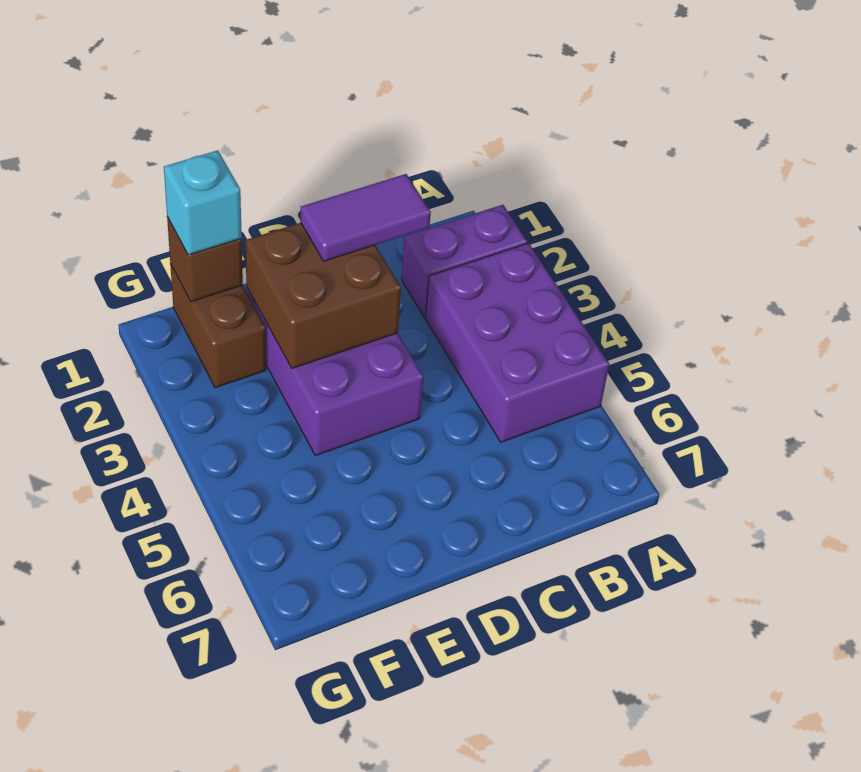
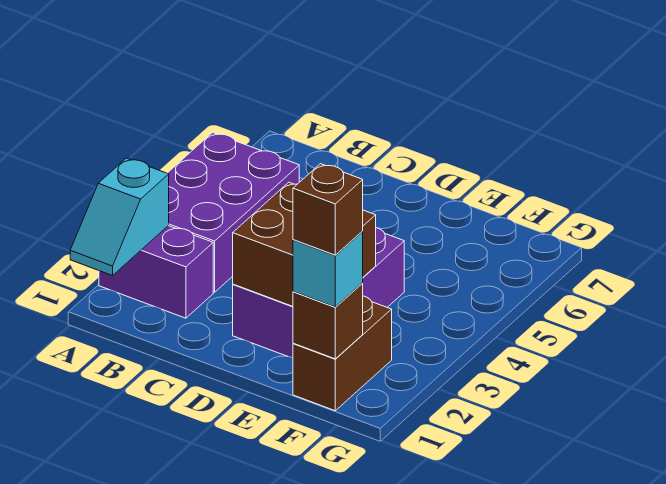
none -> cyan slope A1:A2 level 2 top 2
purple tile C2:D2 level 3 -> none
none -> brown brick F1 level 4

